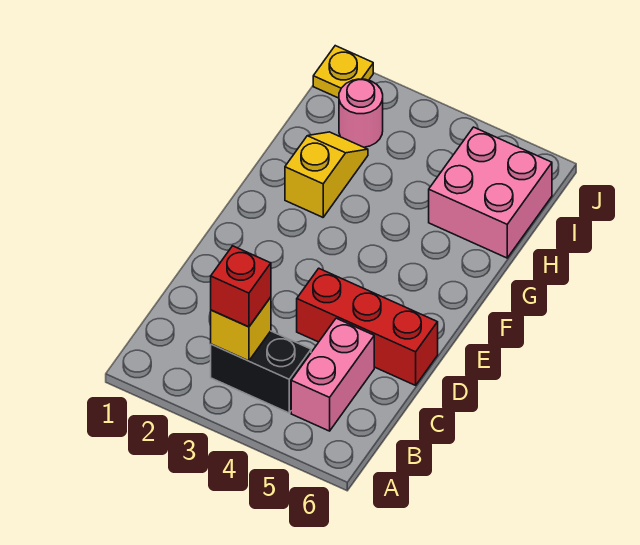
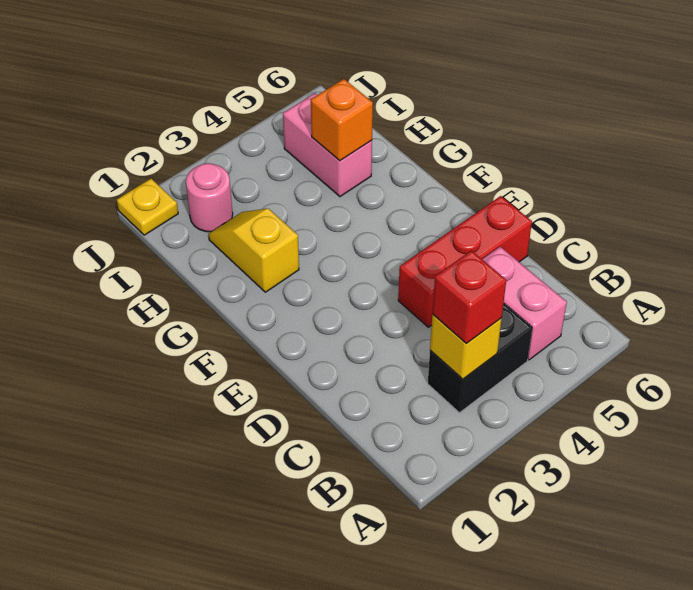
pink brick H5:I6 level 1 -> pink brick H5:I5 level 1
none -> orange brick H5 level 2

